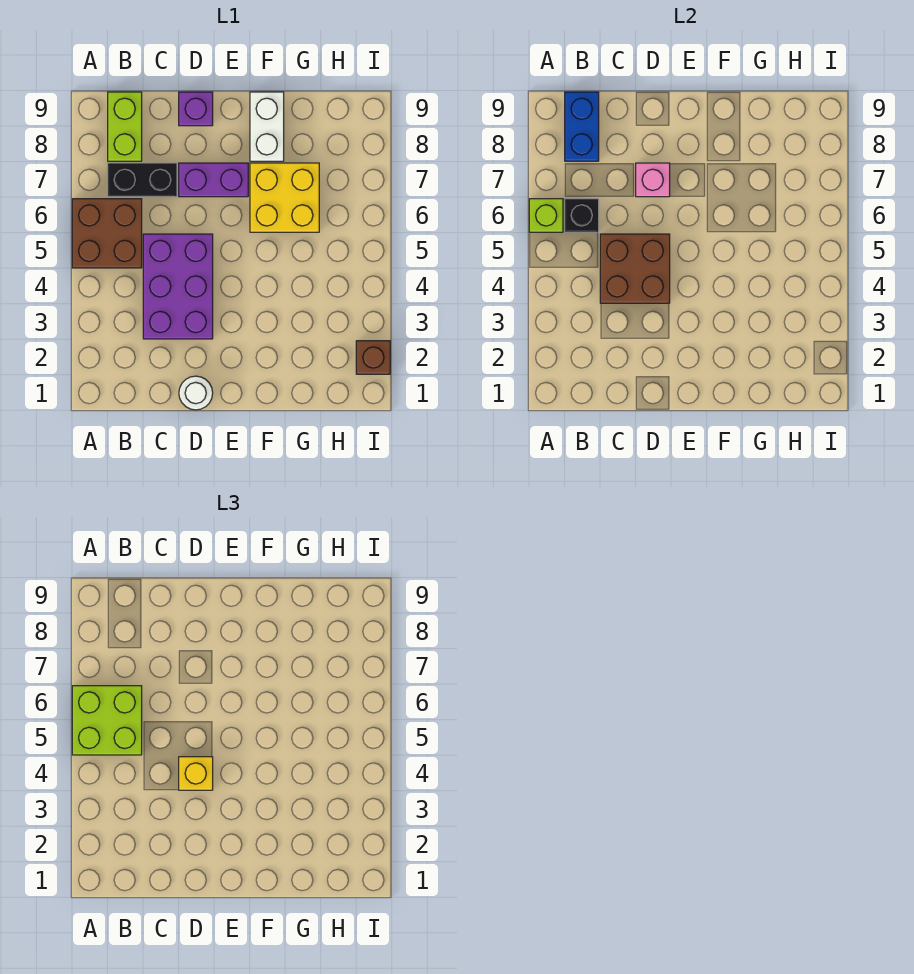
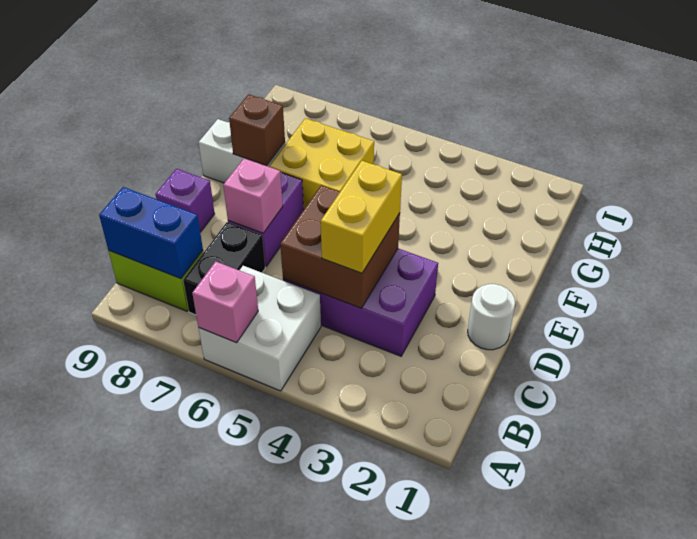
brown brick A5:B6 level 1 -> white brick A5:B6 level 1
lime brick A5:B6 level 3 -> none
lime brick A6 level 2 -> pink brick A6 level 2
black brick B6 level 2 -> none
yellow brick D4 level 3 -> yellow brick C4:D4 level 3
brown brick I2 level 1 -> brown brick F8 level 2

